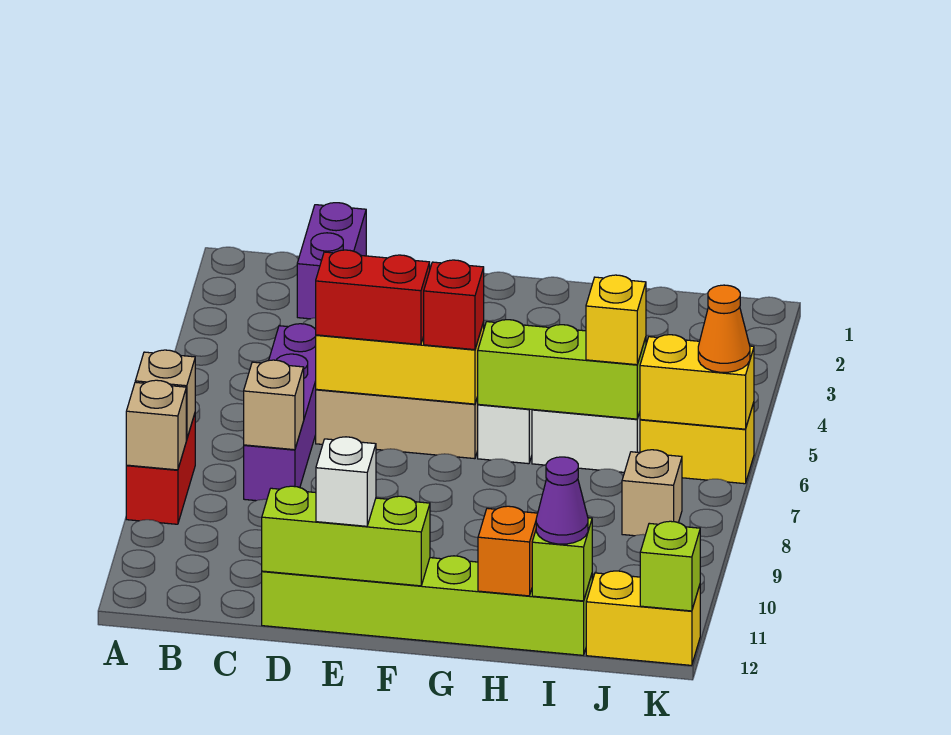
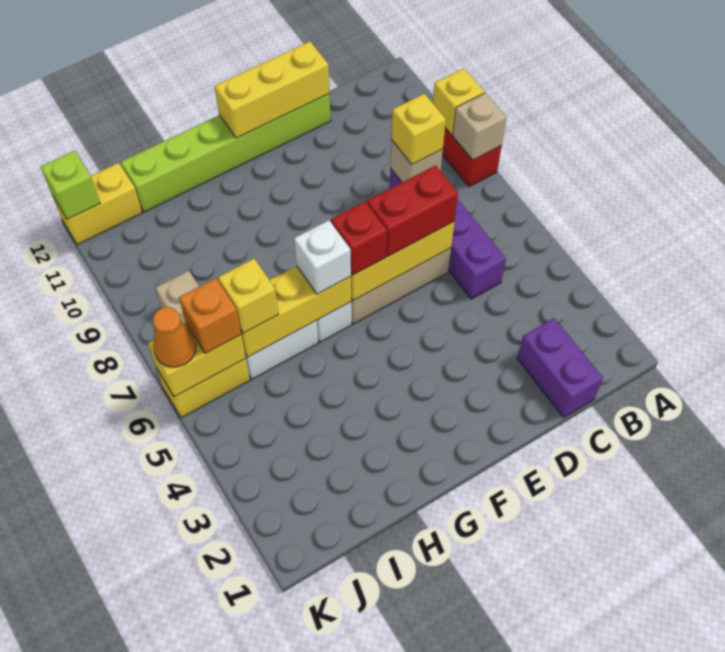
tan brick A9 level 2 -> yellow brick A9 level 2
none -> yellow brick C8 level 3
lime brick D12:F12 level 2 -> yellow brick D12:F12 level 2
white brick E12 level 3 -> white brick G6 level 3
lime brick G6:I6 level 2 -> yellow brick G6:I6 level 2
orange brick H12 level 2 -> orange brick J6 level 3
lime brick I12 level 2 -> none
purple cone I12 level 3 -> none

